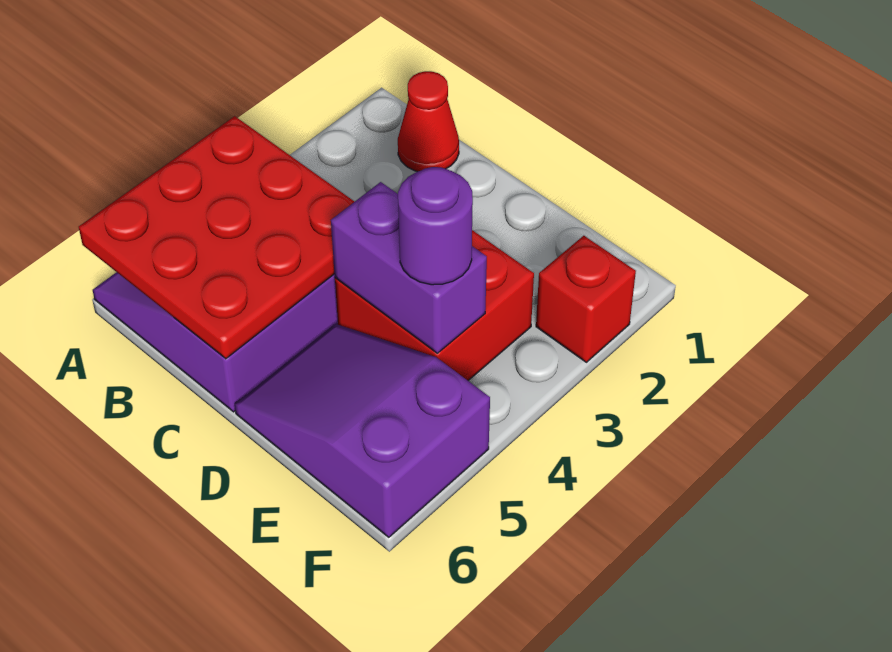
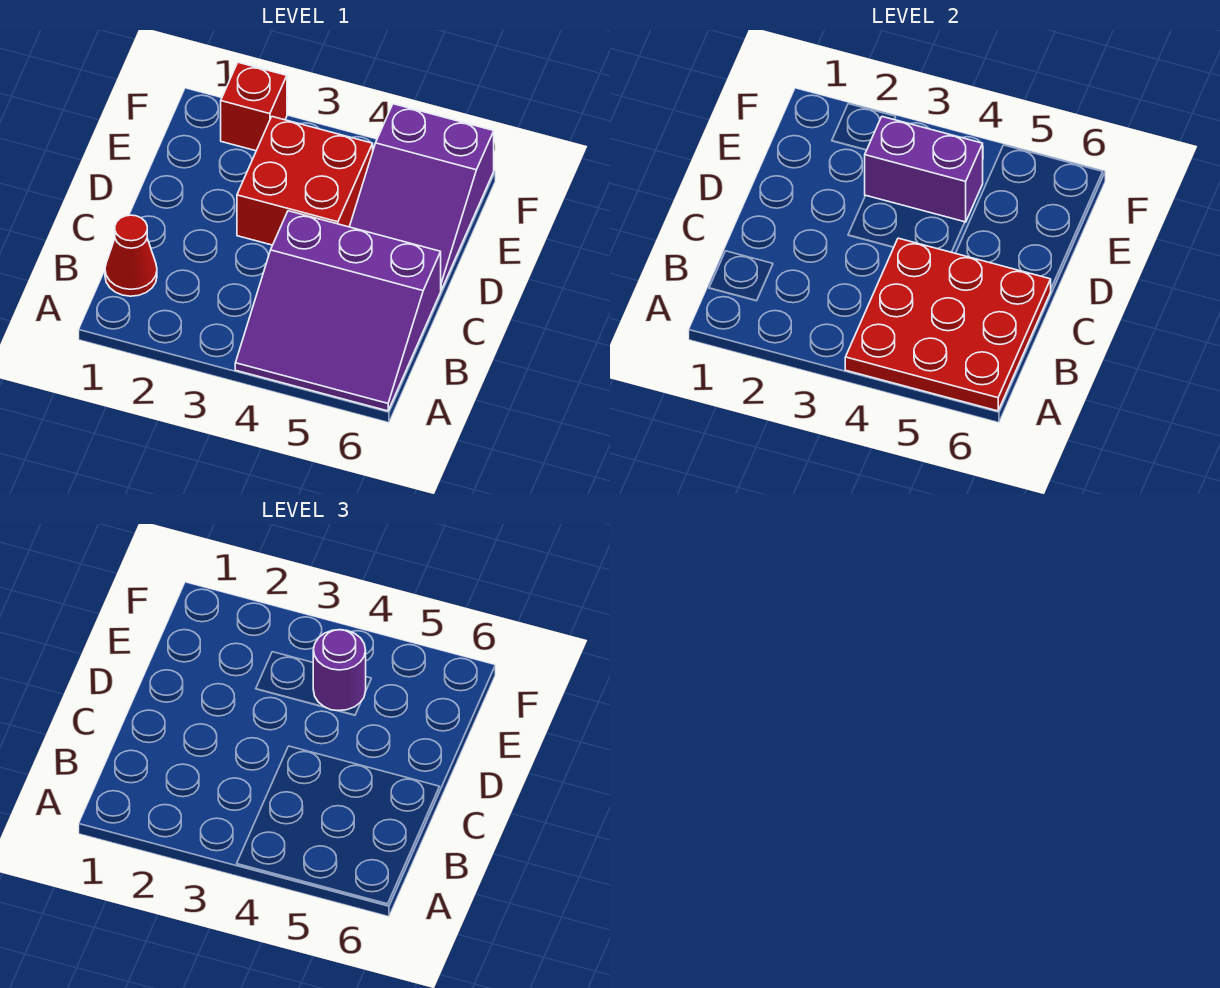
purple brick D4:E4 level 2 -> purple brick E3:E4 level 2

